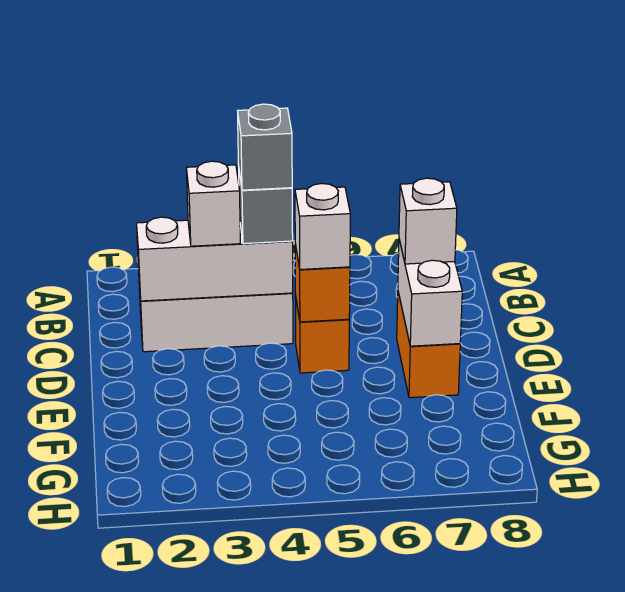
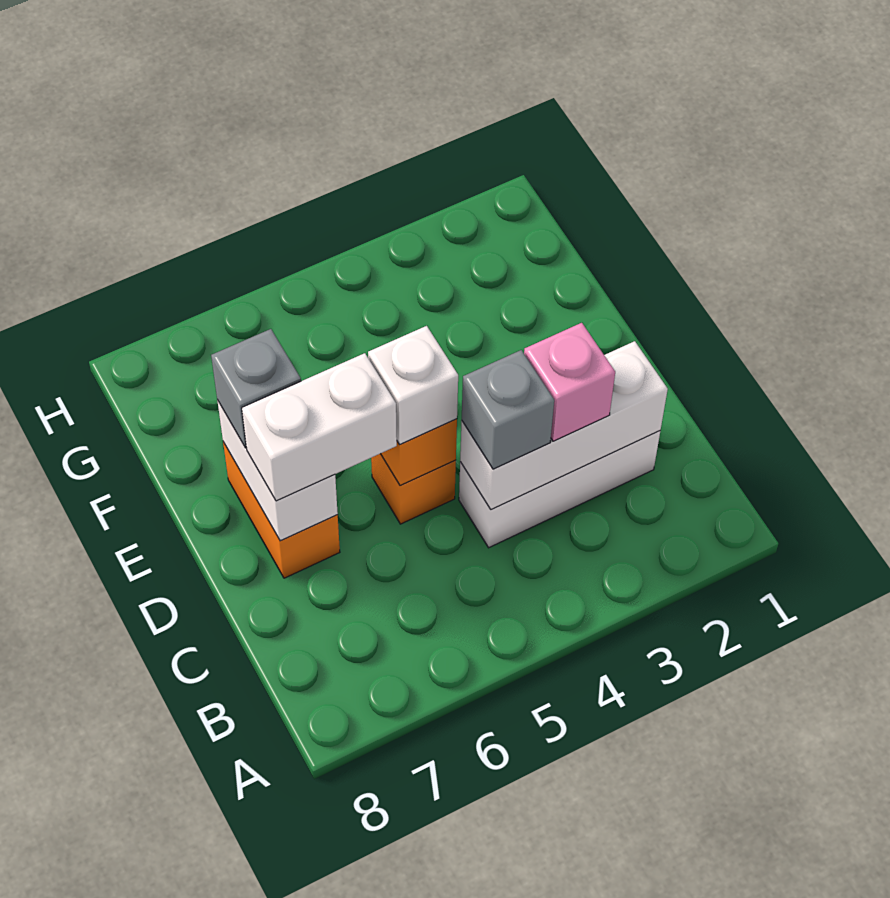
white brick C3 level 3 -> pink brick C3 level 3
grey brick C4 level 4 -> grey brick E7 level 3
white brick D7 level 3 -> white brick D6:D7 level 3

